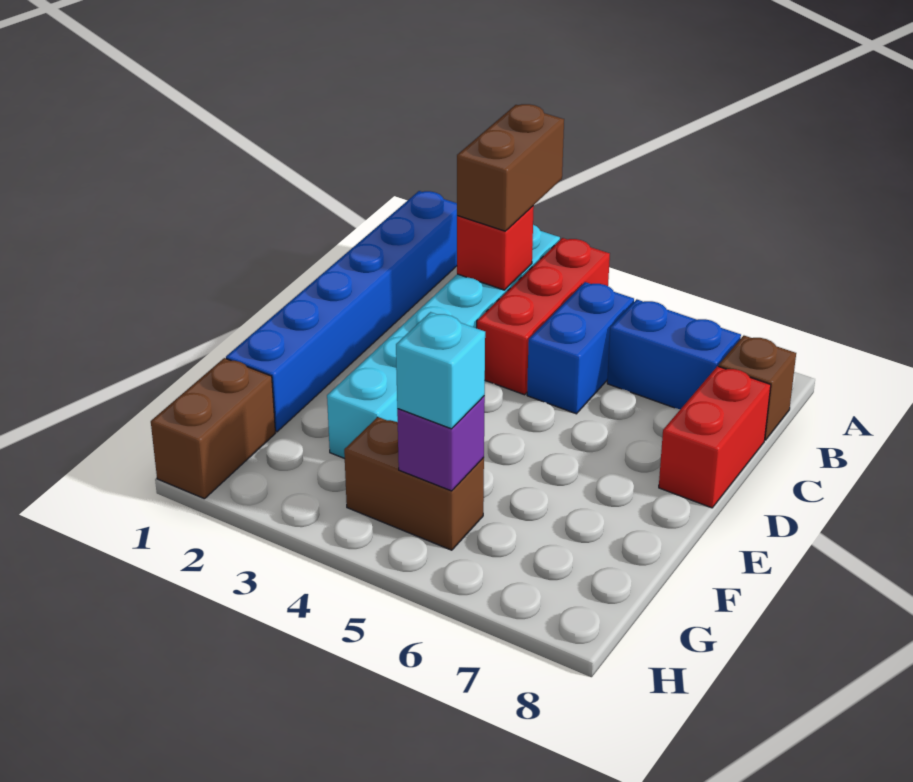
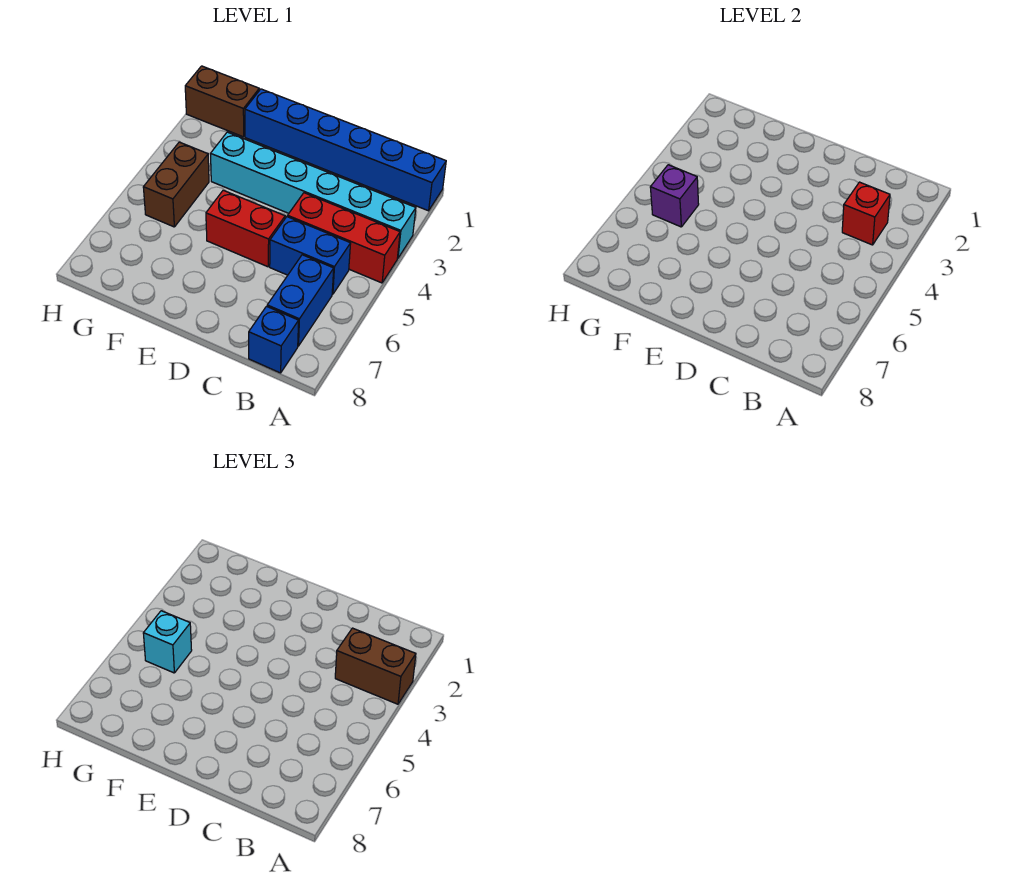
brown brick B8 level 1 -> blue brick B8 level 1
red brick C8:D8 level 1 -> red brick D5:E5 level 1

